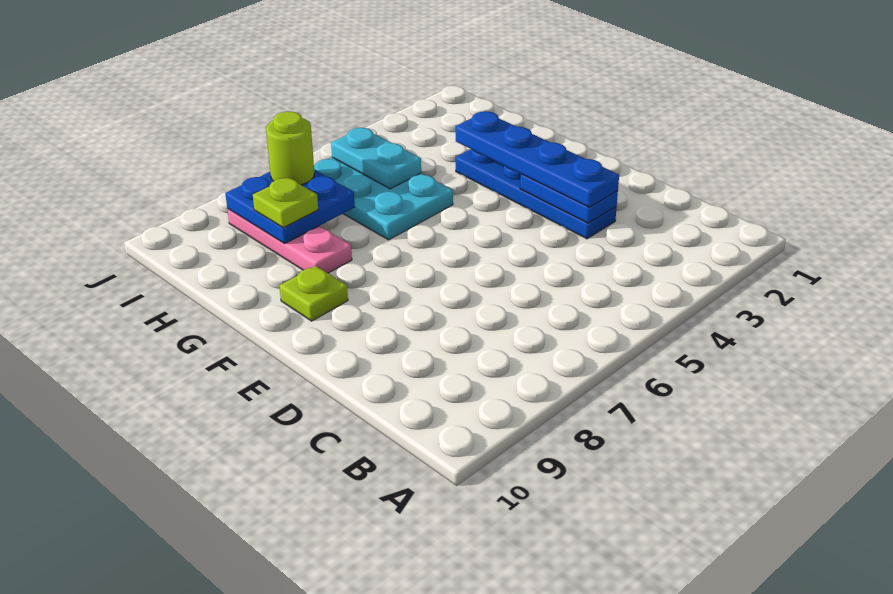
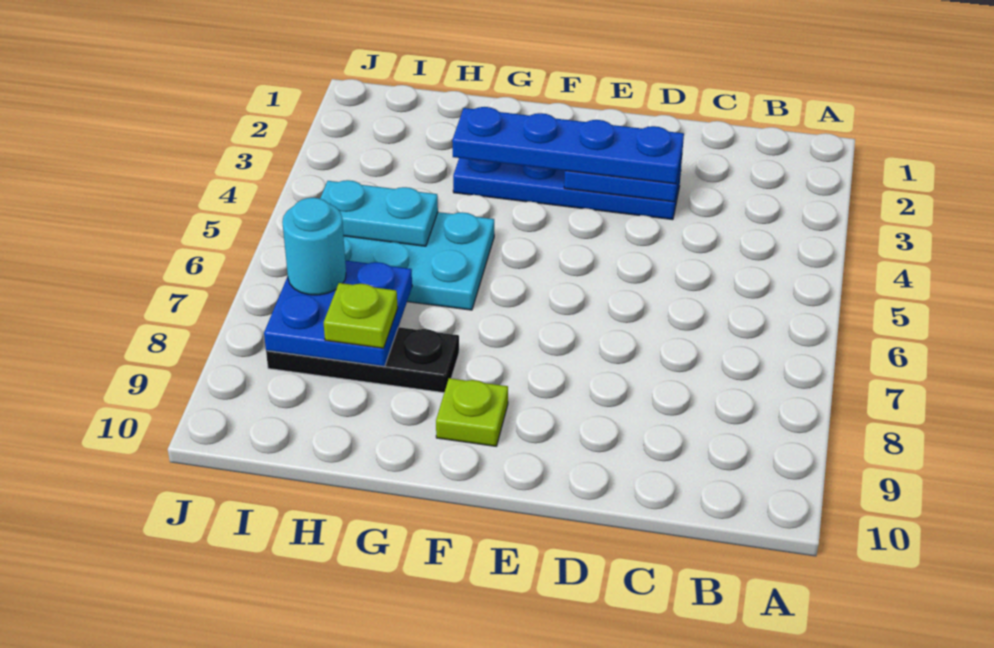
pink plate G8:I8 level 1 -> black plate G8:I8 level 1
lime round brick I7 level 3 -> cyan round brick I7 level 3

